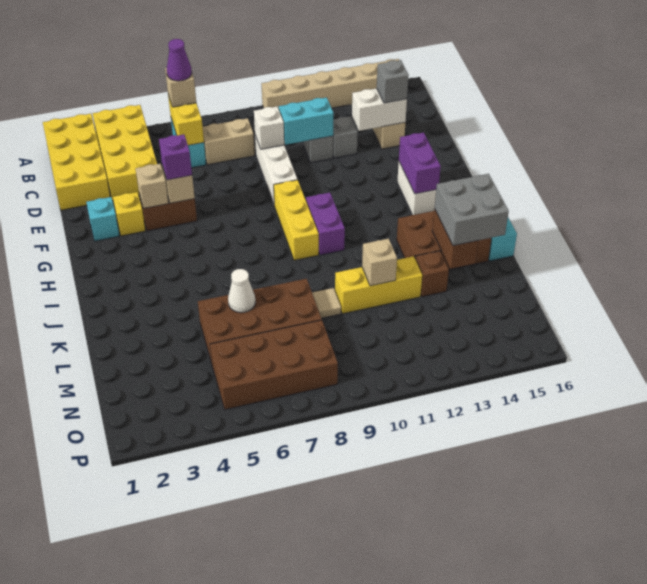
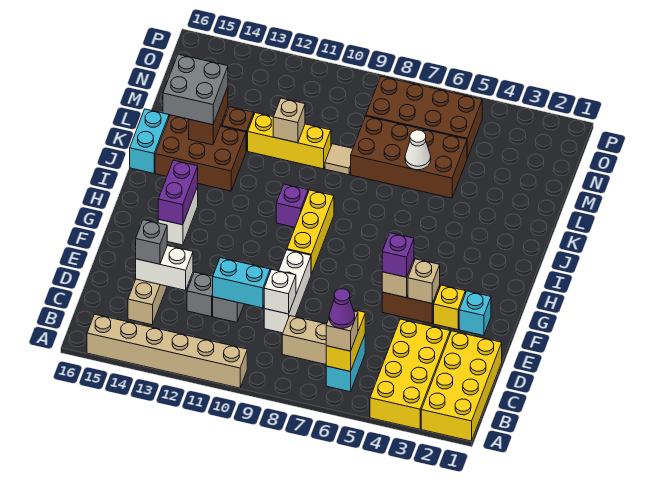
purple brick H10:I10 level 1 -> purple brick I10 level 1

